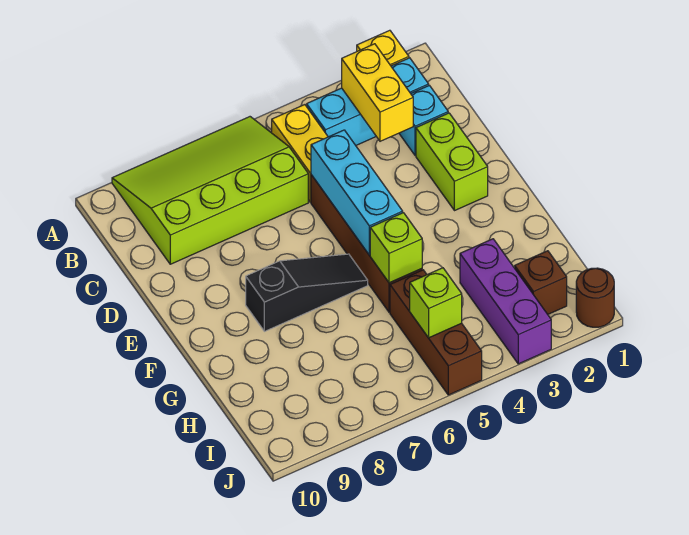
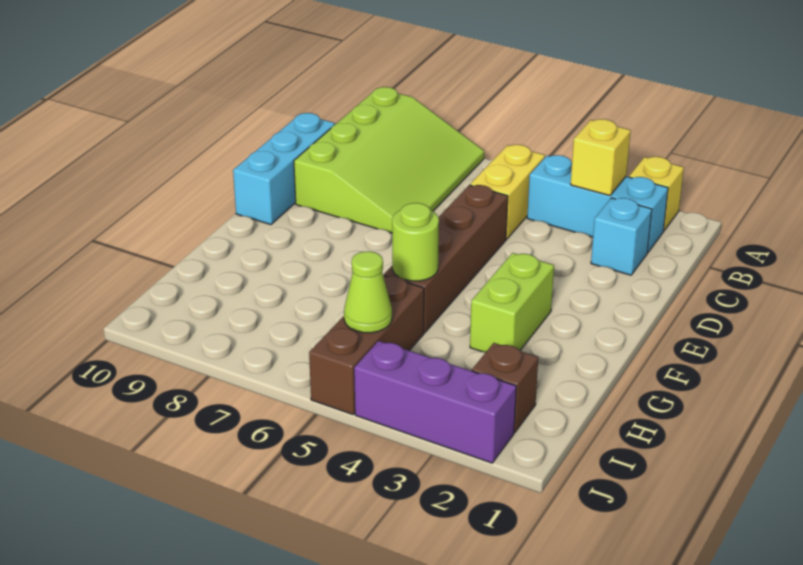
lime slope A6:C9 level 1 top C -> lime slope A7:D9 level 1 top 9
yellow brick B3:C3 level 2 -> yellow brick B3 level 2
lime brick D2:E2 level 1 -> lime brick F3:G3 level 1
cyan brick D5:F5 level 2 -> cyan brick C10:E10 level 1
black slope F6:F8 level 1 top 8 -> none
lime brick G5 level 2 -> lime round brick G5 level 2
purple brick H3:J3 level 1 -> purple brick J2:J4 level 1
lime brick I5 level 2 -> lime cone I5 level 2
brown round brick J1 level 1 -> none

